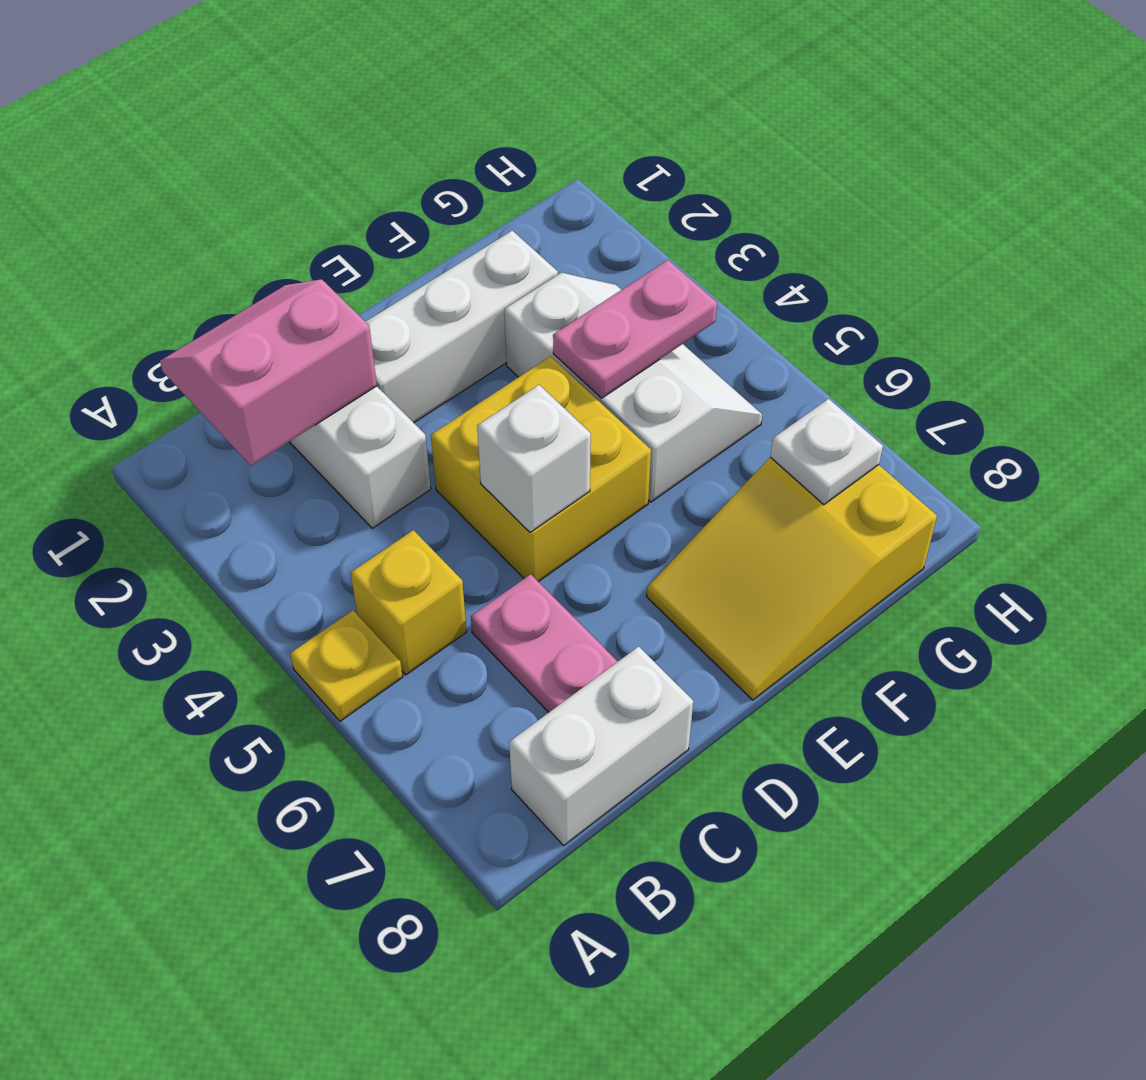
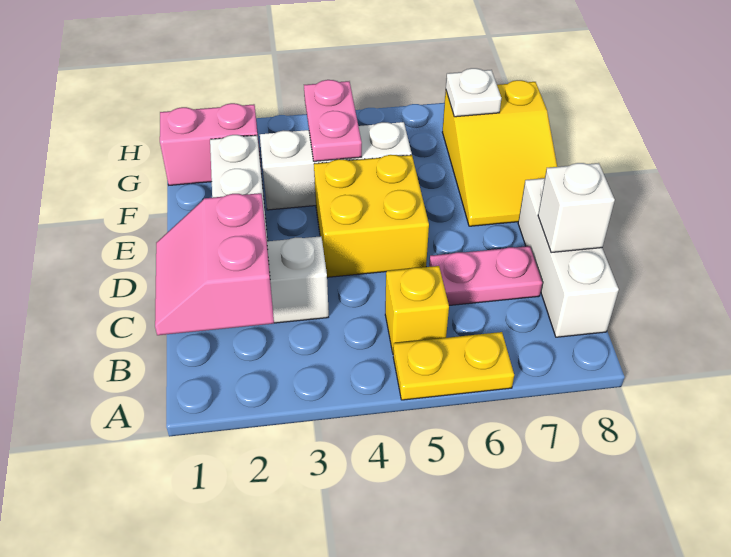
yellow plate A5 level 1 -> yellow plate A5:A6 level 1
white brick B8:C8 level 1 -> white brick B8:D8 level 1
white brick D5 level 2 -> white brick C8 level 2
none -> pink brick G1:G2 level 1

